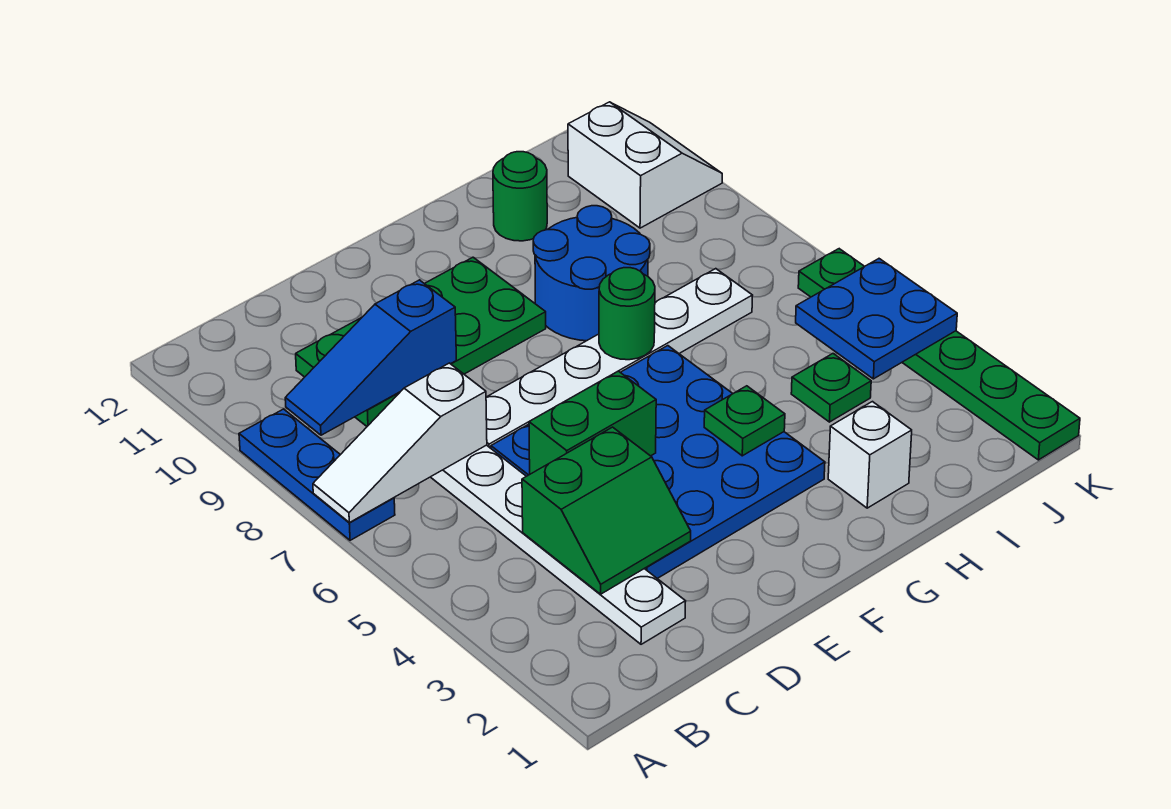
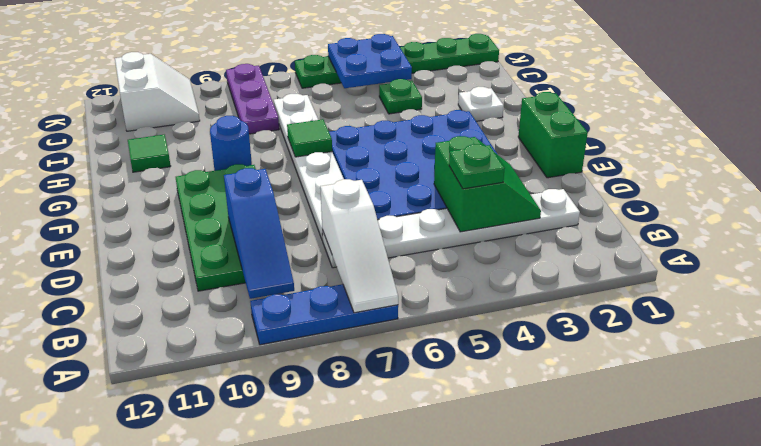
green brick D5:E5 level 2 -> green brick E1:F1 level 1
green plate G4 level 2 -> green plate C4 level 3
green round brick G7 level 2 -> green tile G7 level 2
blue round brick G8:H9 level 1 -> blue round brick G9 level 1
white brick H2 level 1 -> white plate H2 level 1
green round brick H11 level 1 -> green tile H11 level 1
none -> purple plate I8:K8 level 1
white slope J10:K11 level 1 top J -> white slope J10:K11 level 1 top 11

